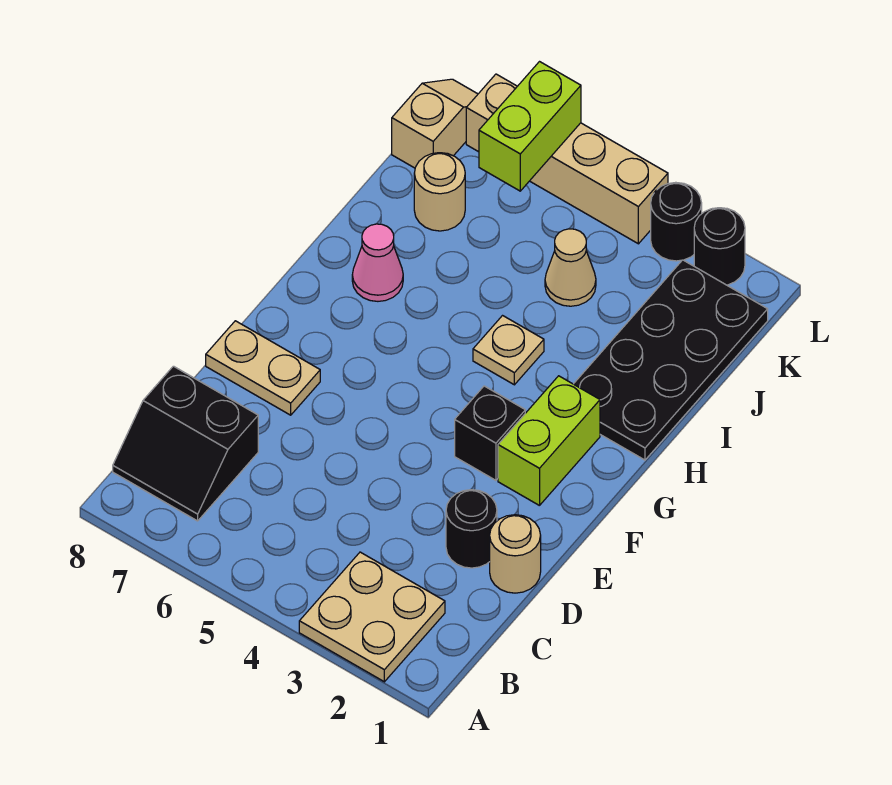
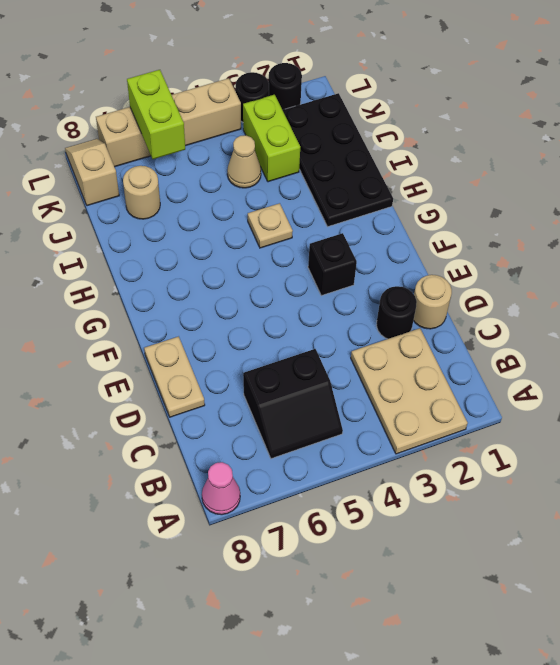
tan plate A2:B3 level 1 -> tan plate A2:C3 level 1
black slope B7:C8 level 1 top C -> black slope B5:C6 level 1 top C
tan plate E7:E8 level 1 -> tan plate D8:E8 level 1
lime brick F2:G2 level 1 -> lime brick J3:K3 level 1
pink cone H7 level 1 -> pink cone A8 level 1

